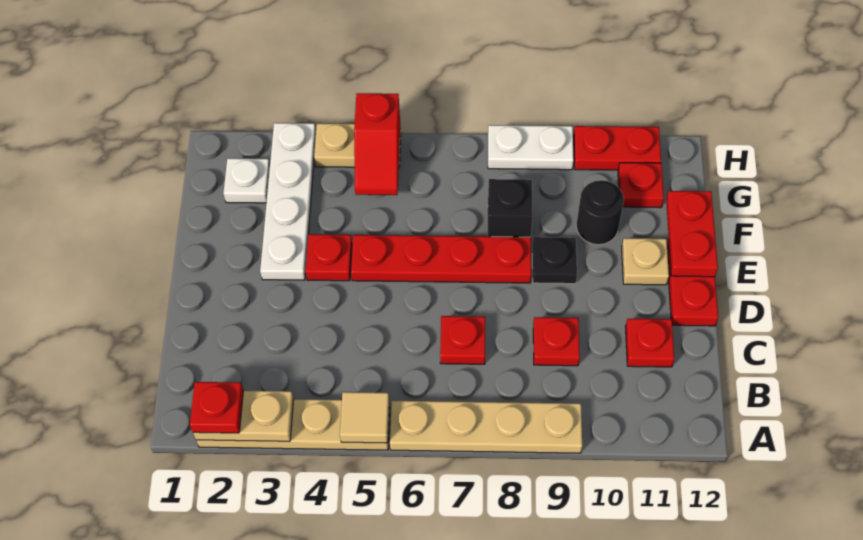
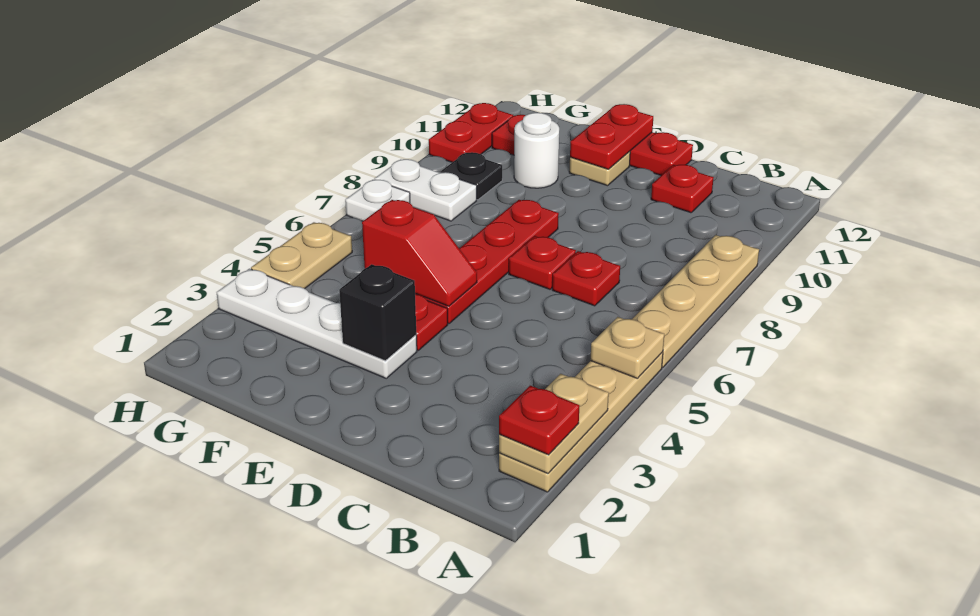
tan tile A5 level 2 -> tan plate A5 level 2
red plate C9 level 1 -> red plate D7 level 1
black plate E9 level 1 -> black plate G9 level 1
red plate E12:F12 level 2 -> red plate E11:E12 level 2
black brick F8 level 1 -> black brick E3 level 2
black round brick F10 level 1 -> white round brick F10 level 1
white plate G2 level 1 -> white plate H7 level 1
red slope G5:H5 level 2 top H -> red slope E5:F5 level 2 top F
white plate H8:H9 level 1 -> white plate G8:H8 level 1

